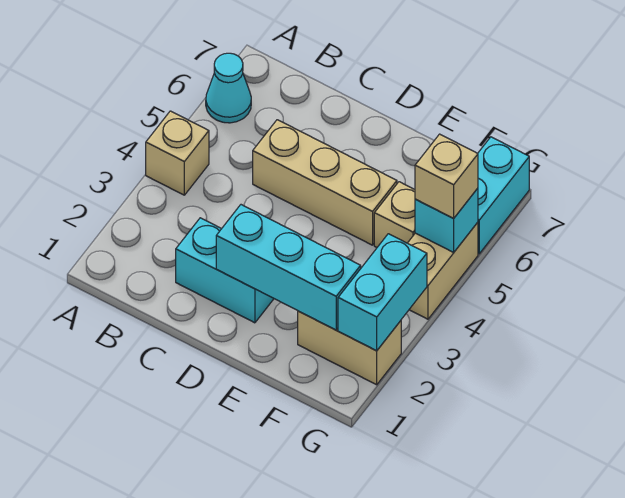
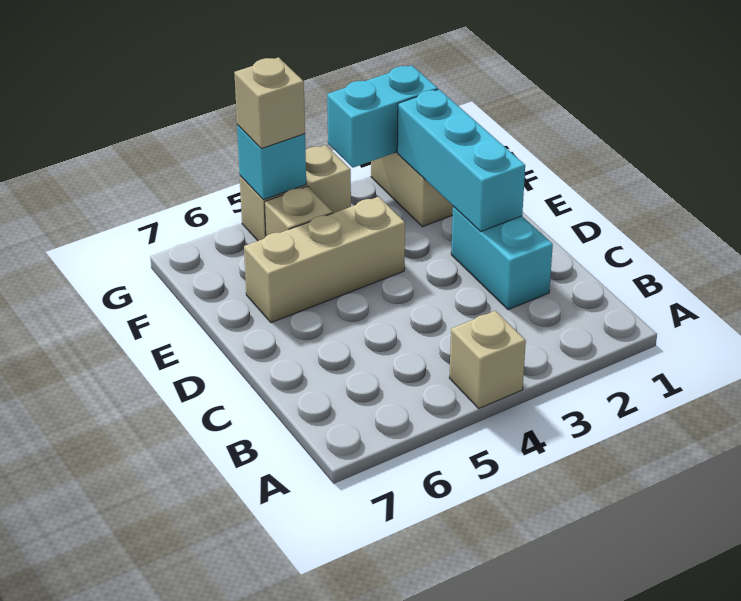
cyan cone A6 level 1 -> none
tan brick C5:E5 level 1 -> tan brick E4:E6 level 1
cyan brick G6:G7 level 1 -> none

